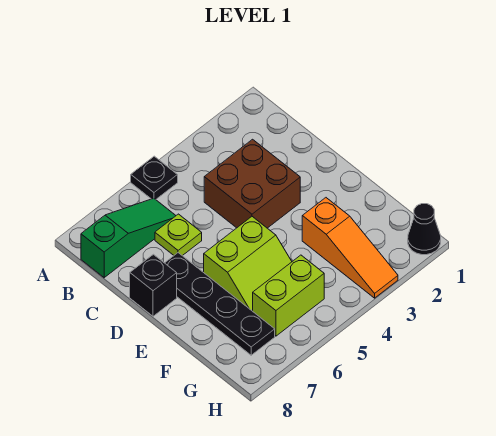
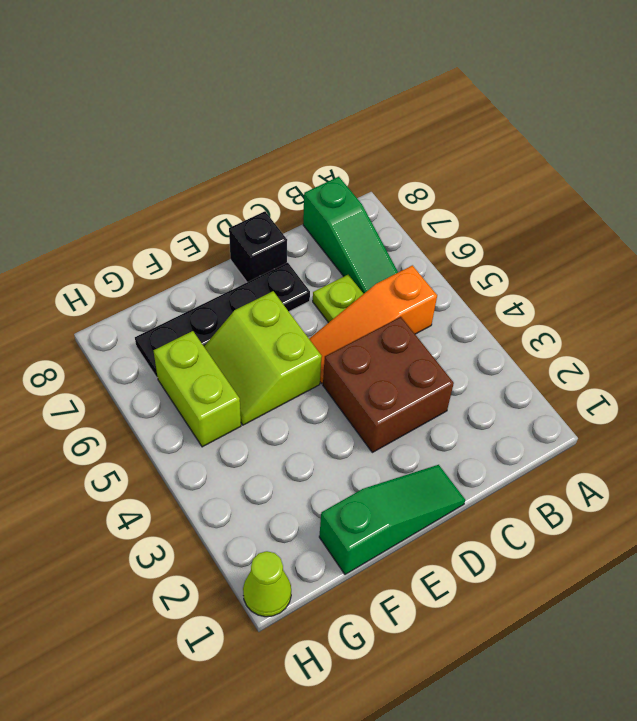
black plate A5 level 1 -> none
none -> green slope D1:F1 level 1 top F
orange slope F3:H3 level 1 top F -> orange slope B5:D5 level 1 top B
black cone H1 level 1 -> lime cone H1 level 1

